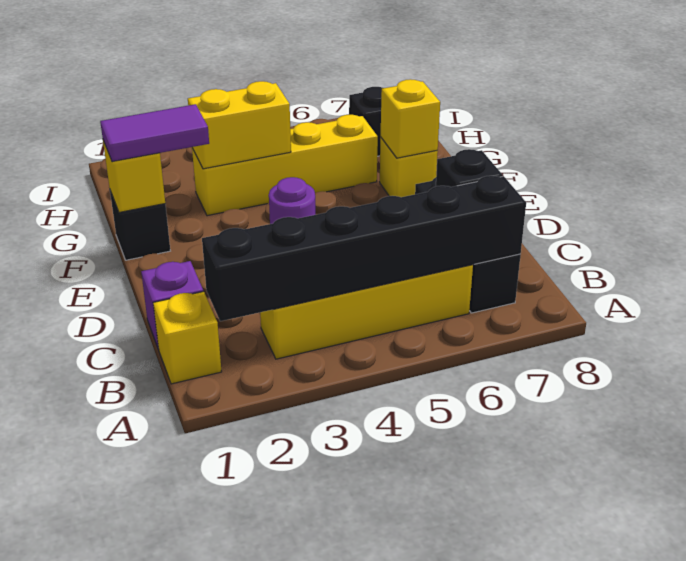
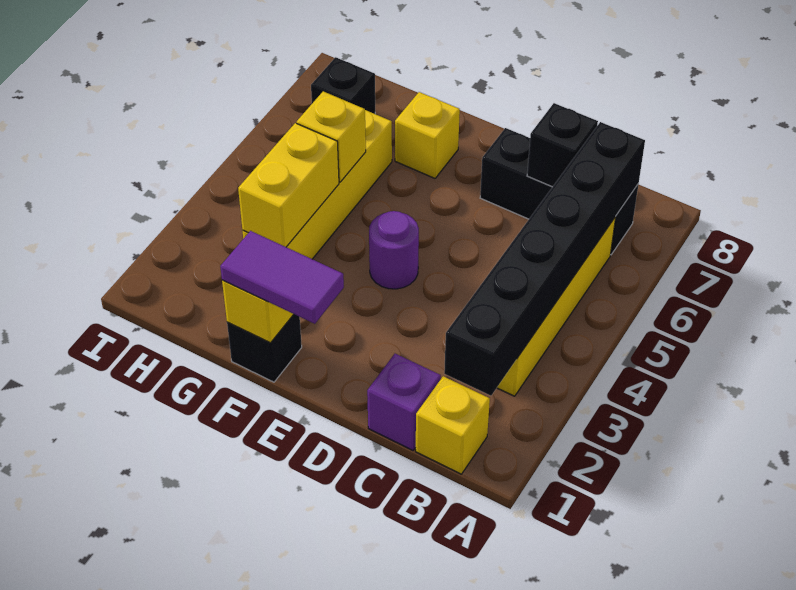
purple tile F1:F2 level 3 -> purple tile E1:F1 level 3
yellow brick F7 level 2 -> yellow brick G5 level 2

